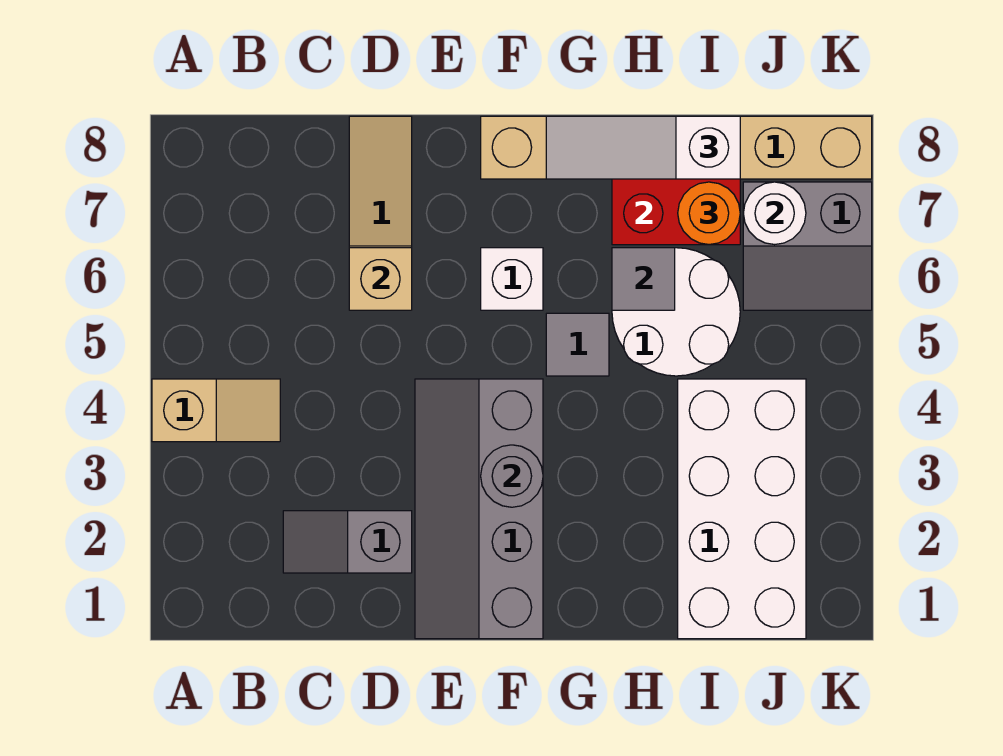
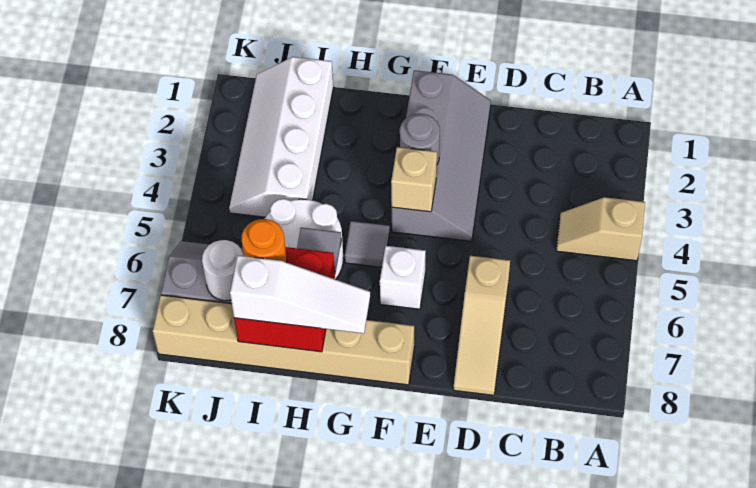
grey slope C2:D2 level 1 top D -> none
tan brick D6 level 2 -> tan brick F4 level 2
white brick I1:J4 level 1 -> white slope I1:J4 level 1 top I

